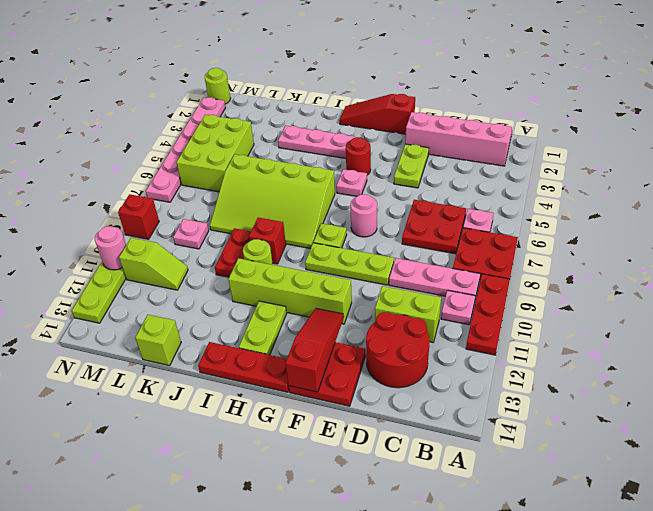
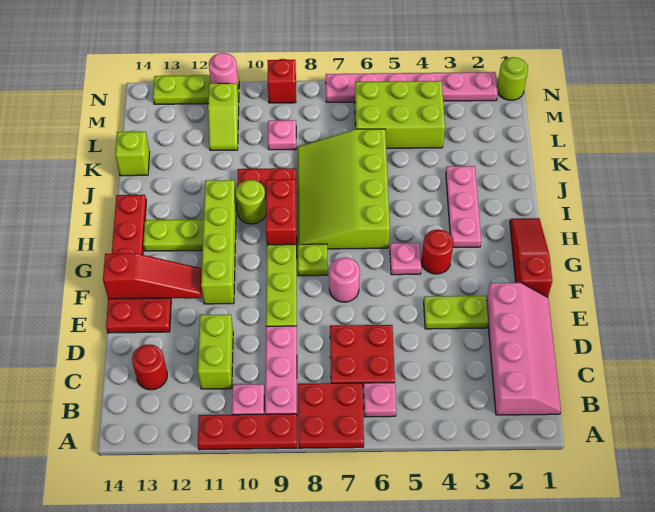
red round brick C12:D13 level 1 -> red round brick C13 level 1
red brick I9 level 1 -> red brick H9:I9 level 1

